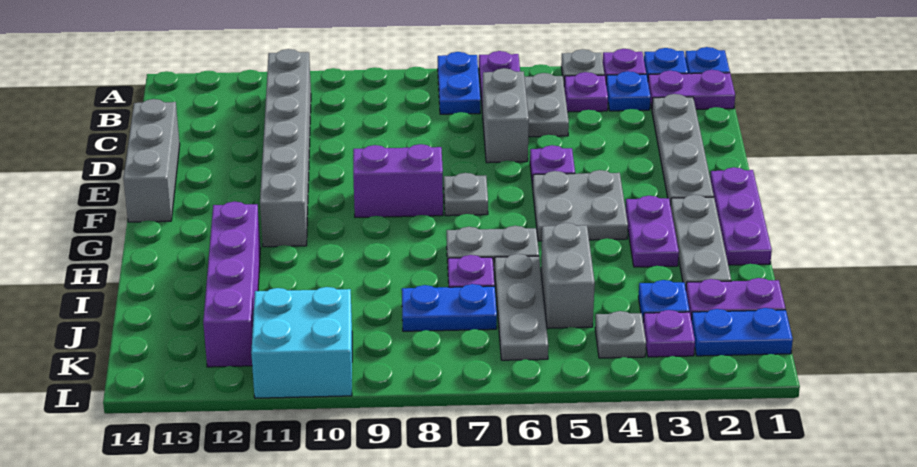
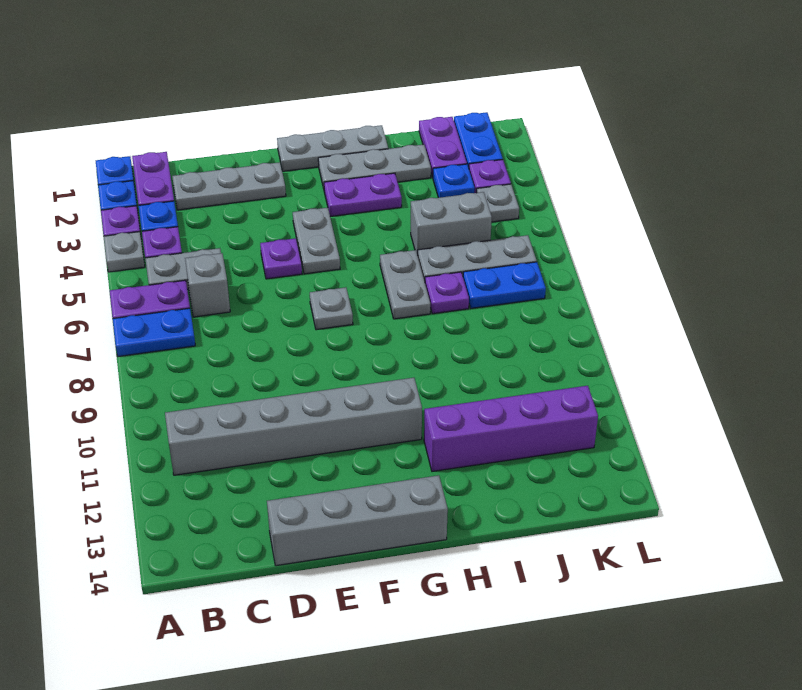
grey plate C2:F2 level 1 -> grey plate C2:E2 level 1
grey brick C6:D6 level 1 -> grey brick C6 level 1
grey brick D14:F14 level 1 -> grey brick D14:G14 level 1
purple plate F1:H1 level 1 -> grey plate F1:H1 level 1
grey plate F4:G5 level 1 -> grey plate F4:F5 level 1
purple brick F8:F9 level 1 -> none
blue plate J7:J8 level 1 -> blue plate J7:K7 level 1
cyan brick K10:L11 level 1 -> none

